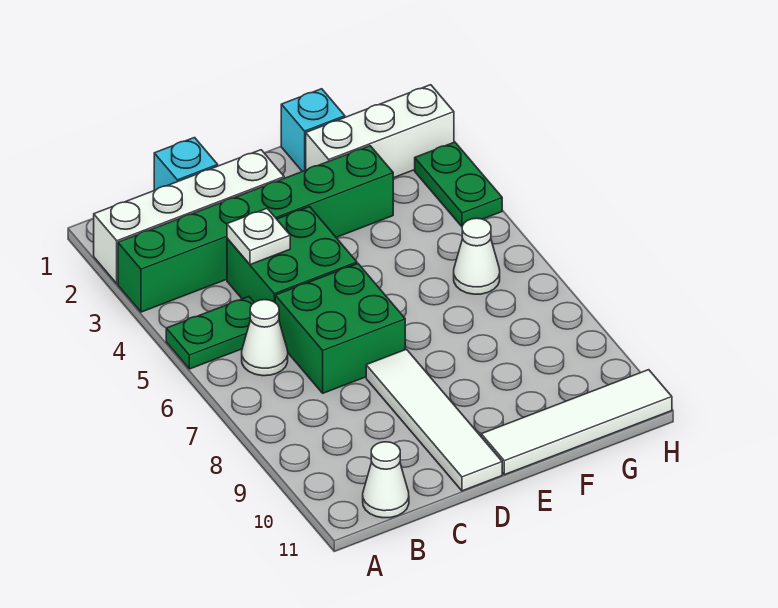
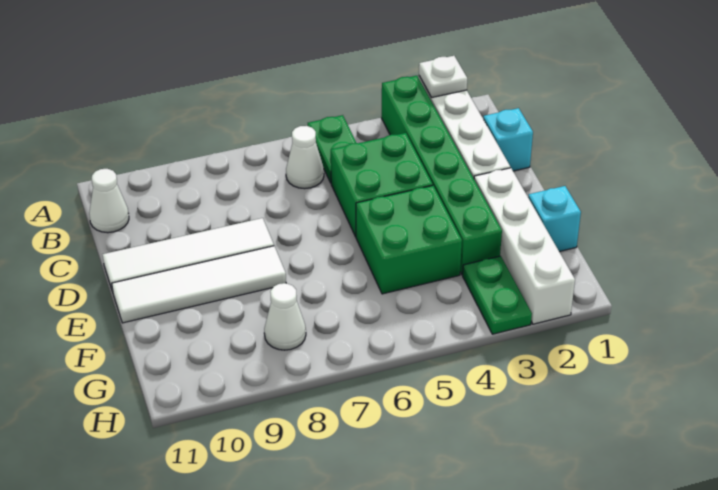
white plate C4 level 2 -> white plate A2 level 2
green brick C6:D7 level 1 -> green brick E4:F5 level 1
white tile E11:H11 level 1 -> white tile E8:E11 level 1
white brick F2:H2 level 1 -> white brick E2:H2 level 1
white cone G6 level 1 -> white cone G8 level 1
green plate H3:H4 level 1 -> green plate G3:H3 level 1

